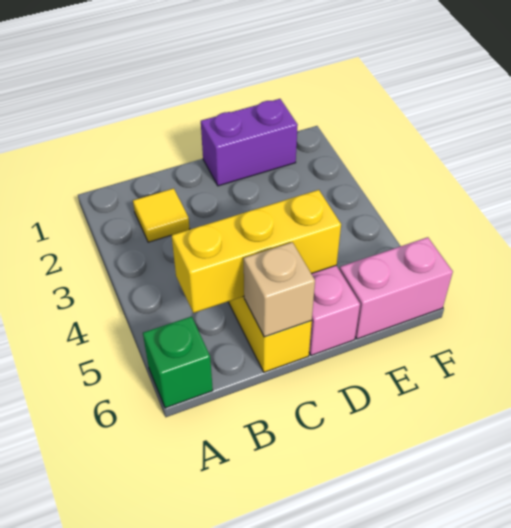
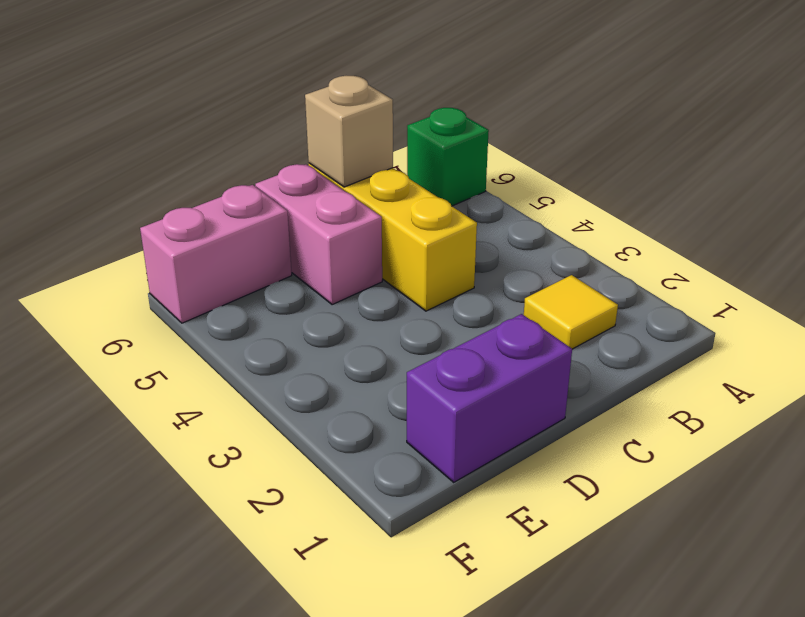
yellow brick B5:D5 level 2 -> none

